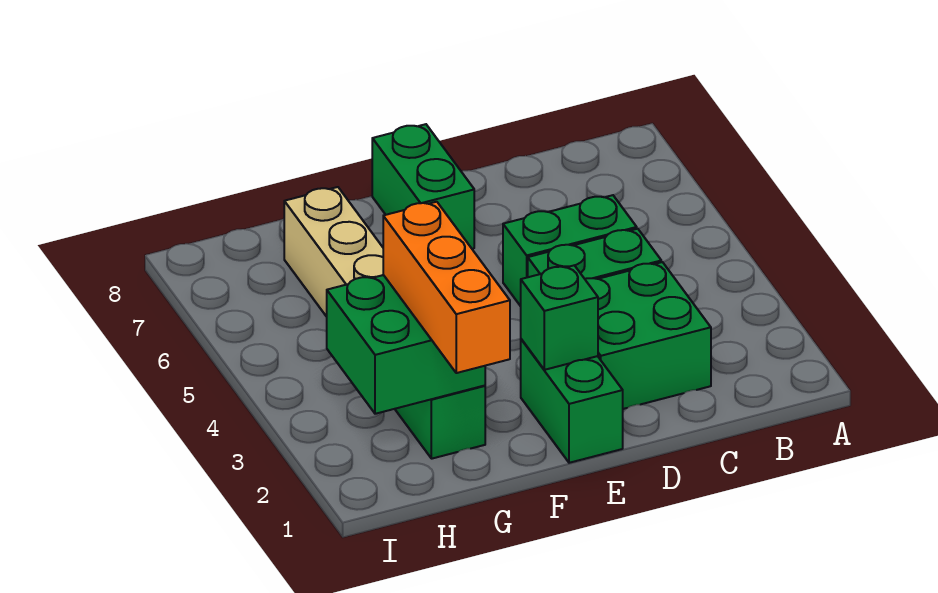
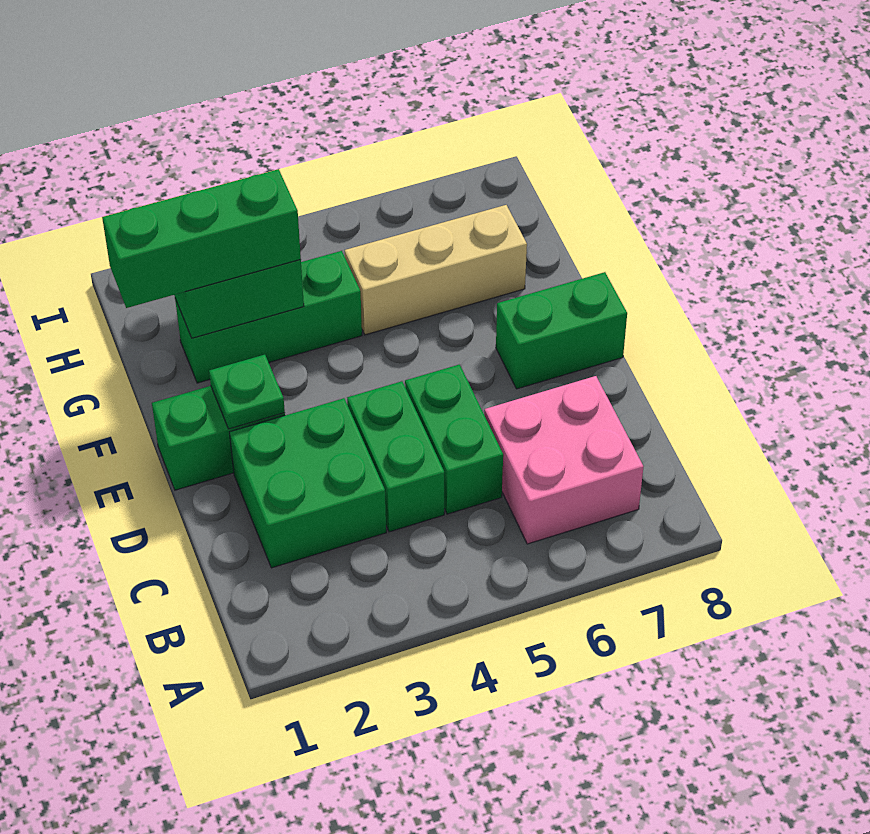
none -> pink brick B6:C7 level 1
green brick E2 level 2 -> green plate E2 level 2
orange brick G1:G3 level 3 -> green brick G1:G3 level 3

